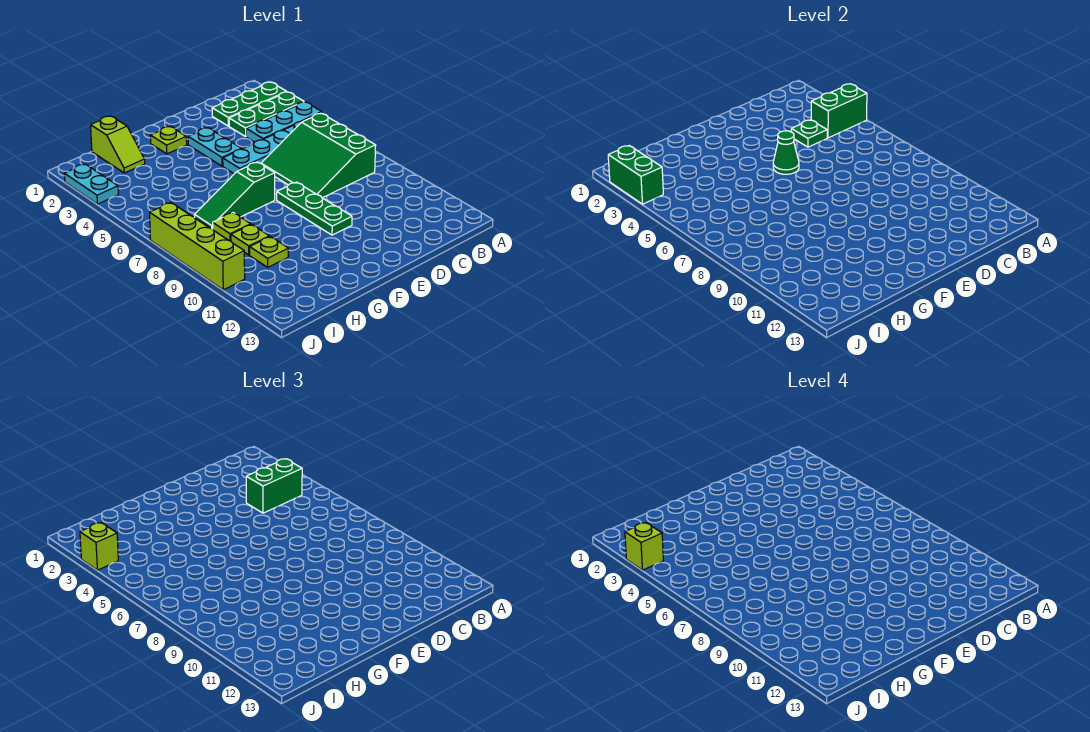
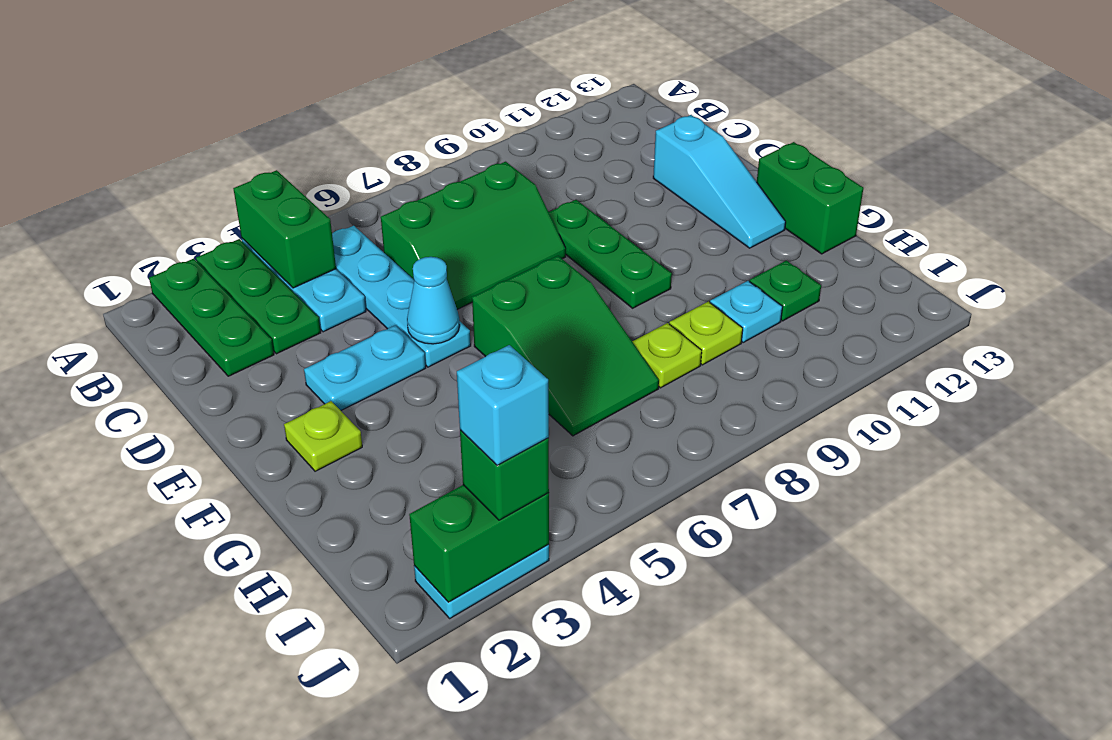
green brick B4:C4 level 3 -> green brick F13:G13 level 1
green slope B6:D8 level 1 top B -> green slope C6:D8 level 1 top C
green plate C4 level 2 -> green plate H11 level 1
none -> cyan slope D12:F12 level 1 top D
green cone E5 level 2 -> cyan cone E5 level 2
green plate E8:E10 level 1 -> green plate D9:F9 level 1
green slope F7:H7 level 1 top F -> green slope F6:H7 level 1 top F
lime slope H1:H2 level 1 top 1 -> none
lime plate H10 level 1 -> cyan plate H10 level 1
lime brick J3 level 3 -> green brick J3 level 3
lime brick J3 level 4 -> cyan brick J3 level 4
lime brick J7:J10 level 1 -> none

